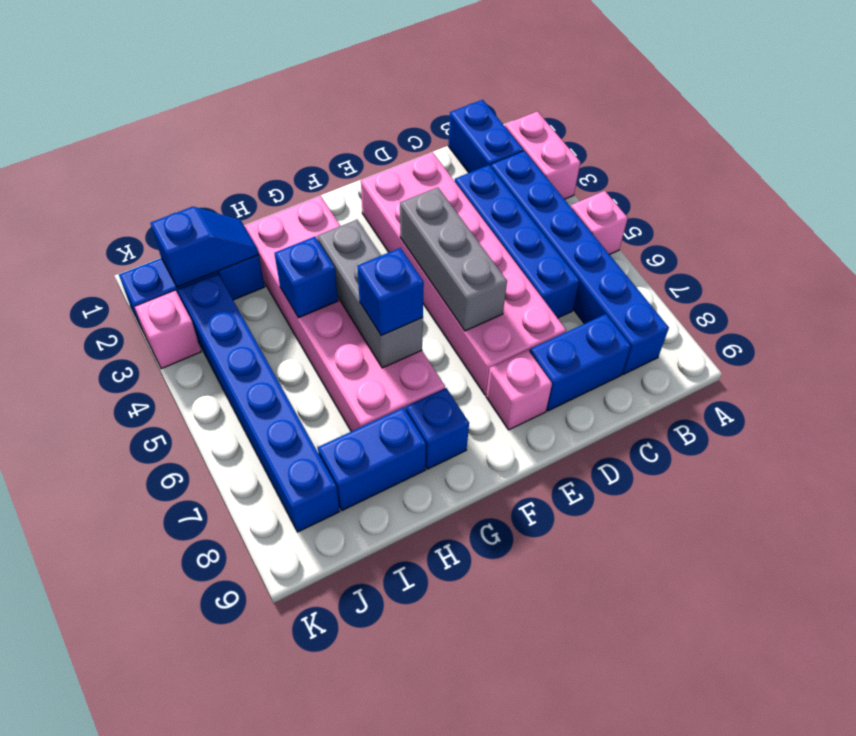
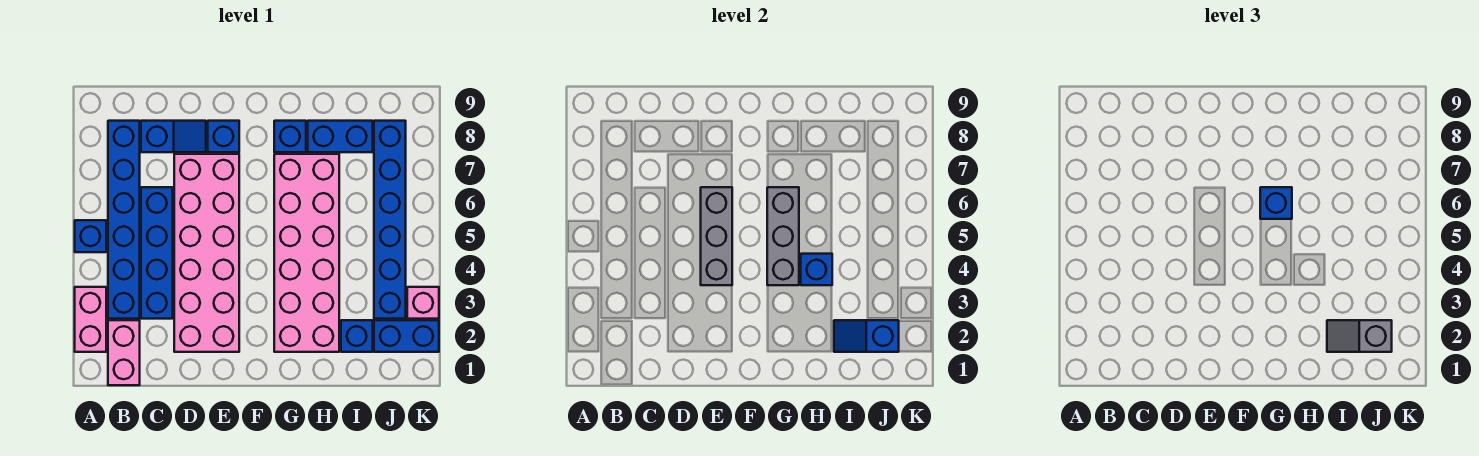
pink brick A5 level 1 -> blue brick A5 level 1
blue brick B1:B2 level 1 -> pink brick B1:B2 level 1
blue brick C8:D8 level 1 -> blue slope C8:D8 level 1 top C
pink brick E8 level 1 -> blue brick E8 level 1
none -> grey slope I2:J2 level 3 top J

